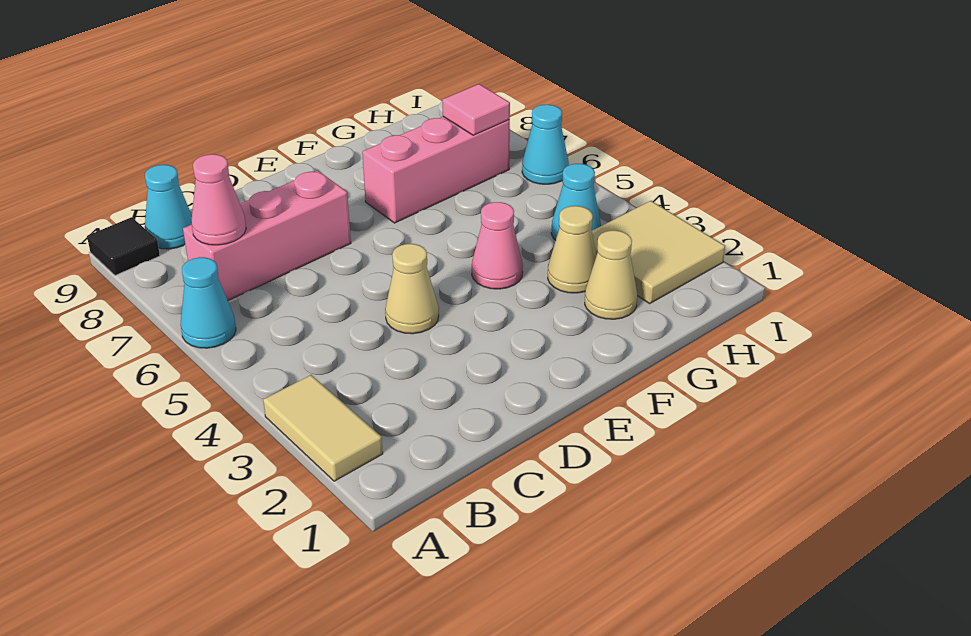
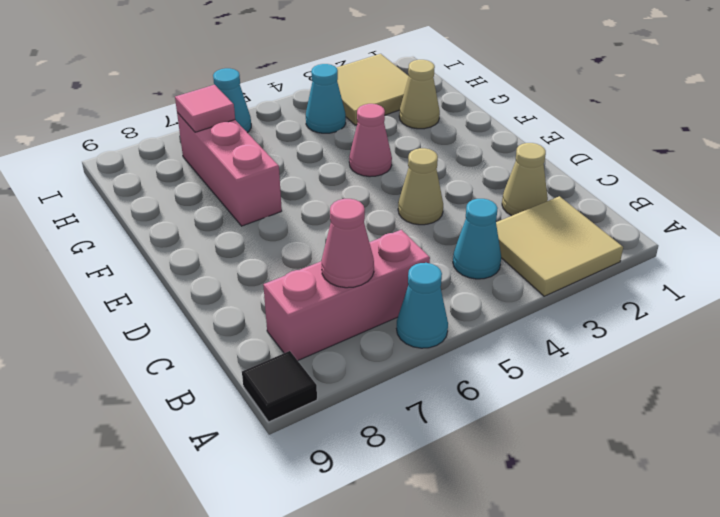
tan tile A2:A3 level 1 -> tan tile A2:B3 level 1
pink brick B7:D7 level 1 -> pink brick B6:B8 level 1
cyan cone B9 level 1 -> cyan cone B4 level 1
tan cone G3 level 1 -> tan cone C2 level 1

